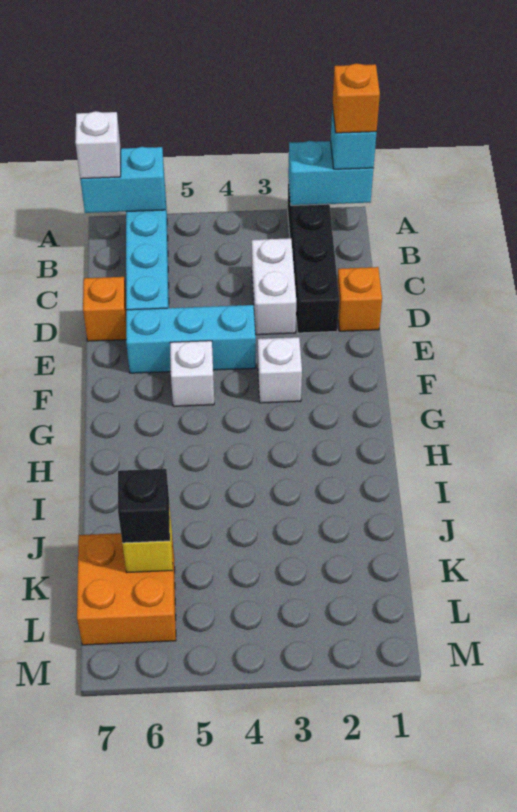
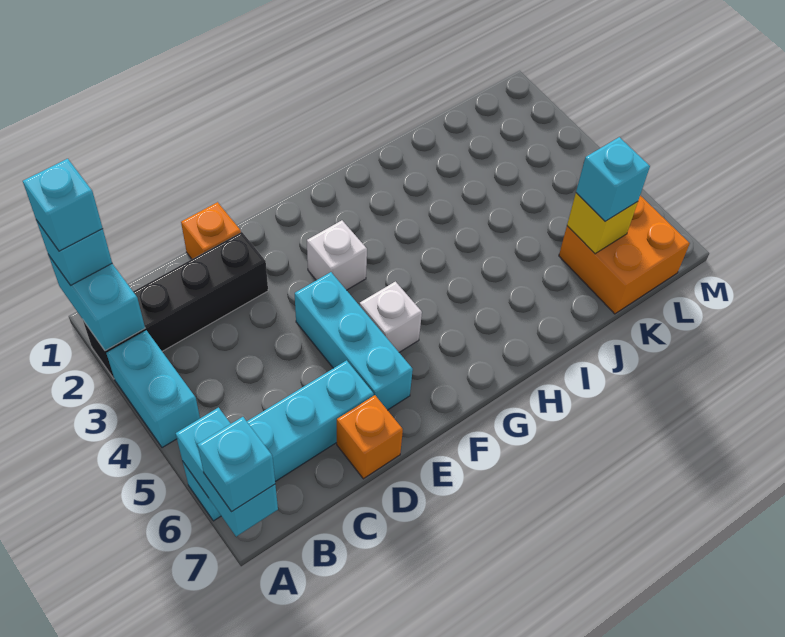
orange brick A1 level 4 -> cyan brick A1 level 4
none -> cyan brick A3:A4 level 1
white brick A7 level 3 -> cyan brick A7 level 3
white brick C3:D3 level 1 -> none
black brick K6 level 3 -> cyan brick K6 level 3

